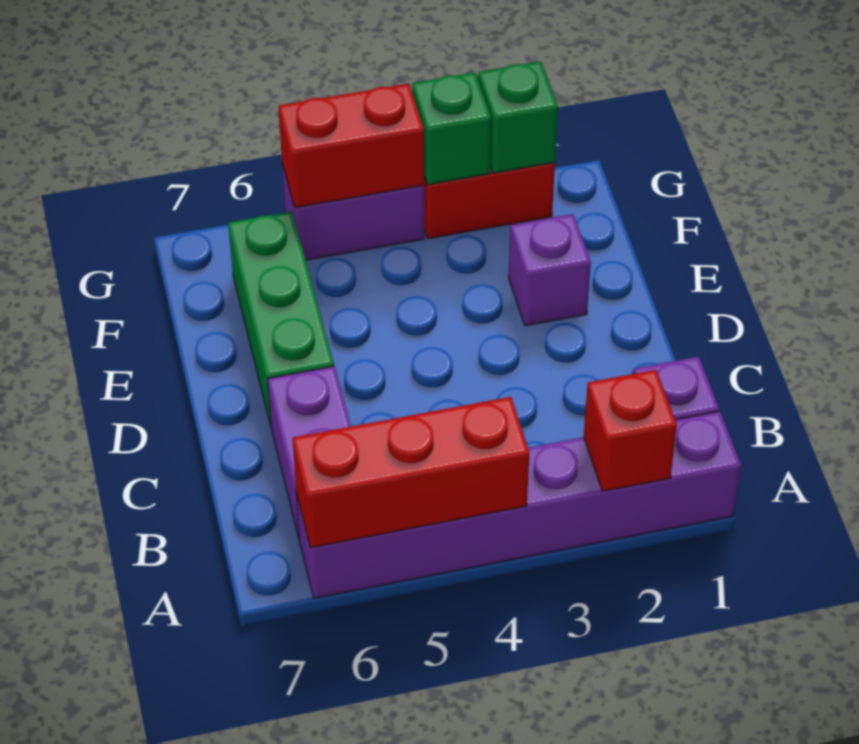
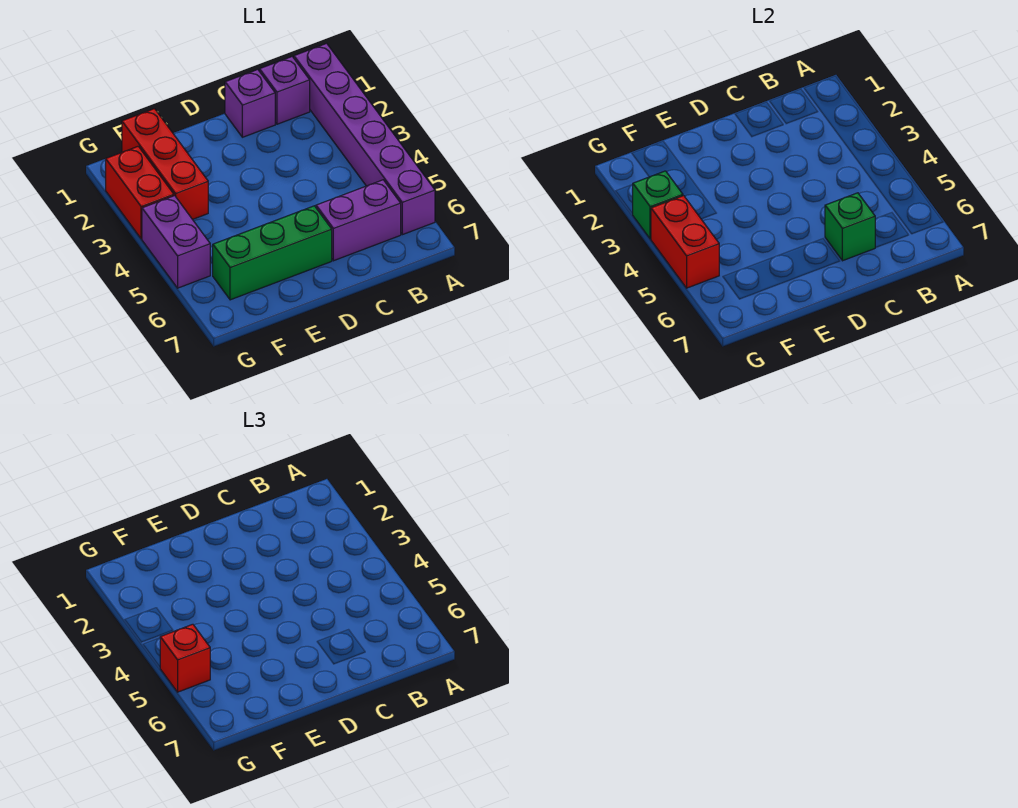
red brick A2 level 2 -> red brick G5 level 3
red brick A4:A6 level 2 -> red brick F1:F3 level 1
purple brick E2 level 1 -> purple brick C1 level 1
green brick G2 level 2 -> green brick C6 level 2

